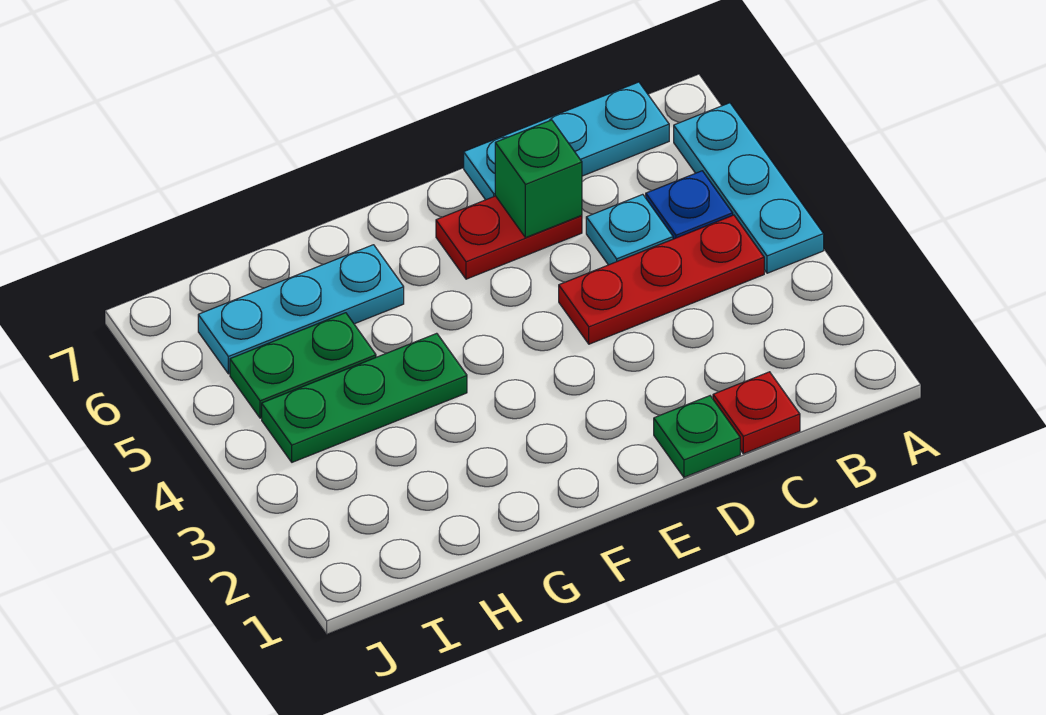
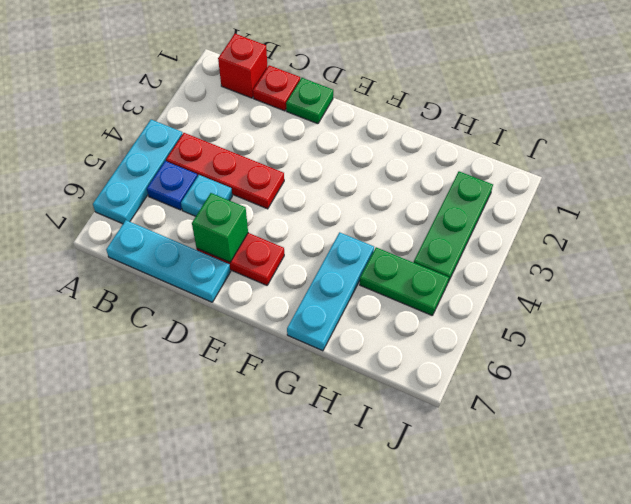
none -> red brick B1 level 1
green plate G4:I4 level 1 -> green plate I2:I4 level 1
cyan plate G6:I6 level 1 -> cyan plate G5:G7 level 1

